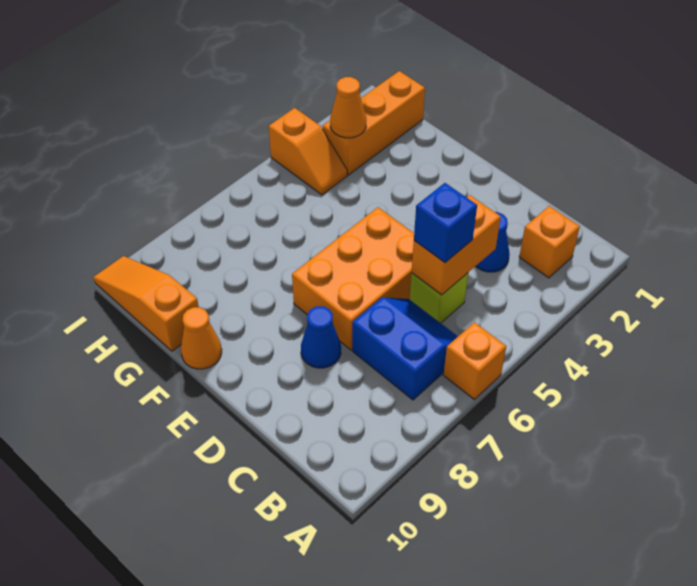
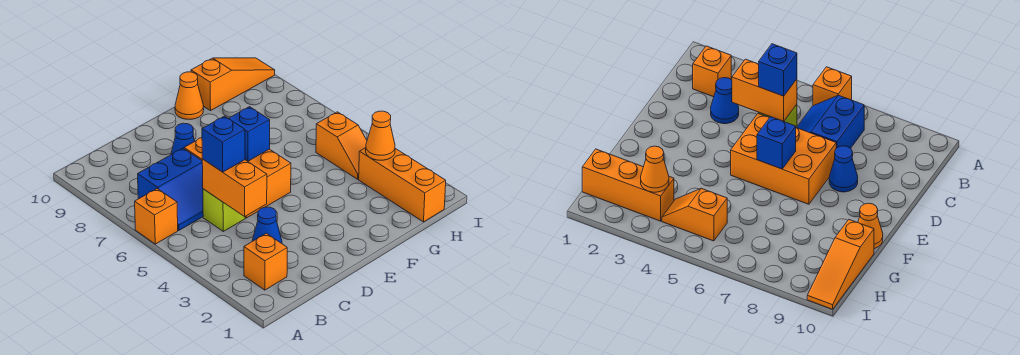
none -> blue brick E6 level 2
orange slope H4:I4 level 1 top I -> orange slope H4:H5 level 1 top 5

